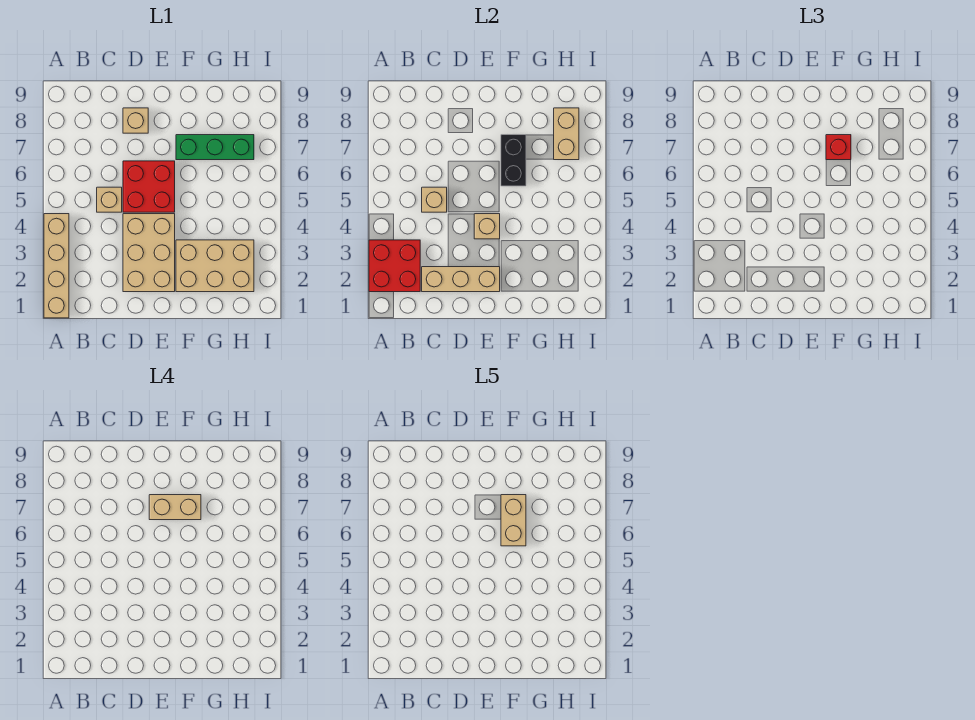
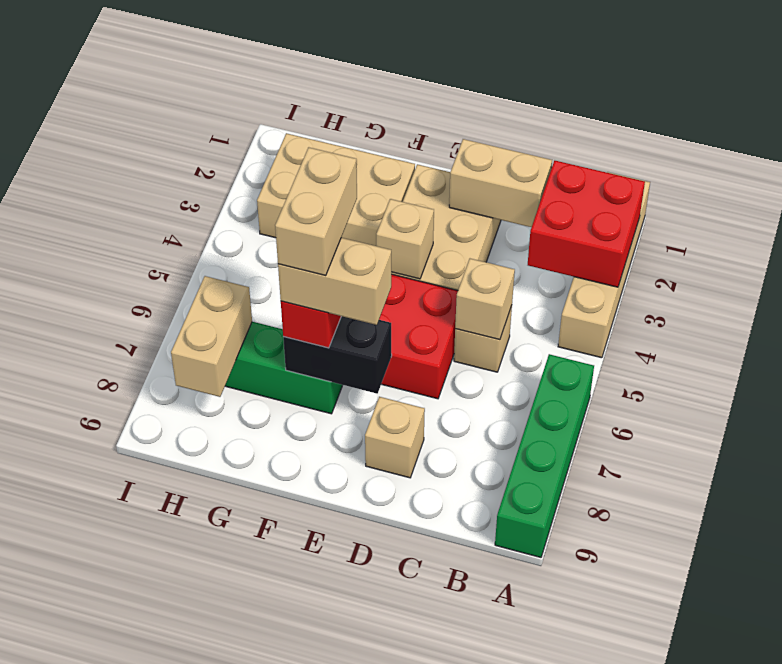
none -> green brick A6:A9 level 1
tan brick C2:E2 level 2 -> tan brick C2:D2 level 2
black brick F6:F7 level 2 -> black brick E7:F7 level 2

